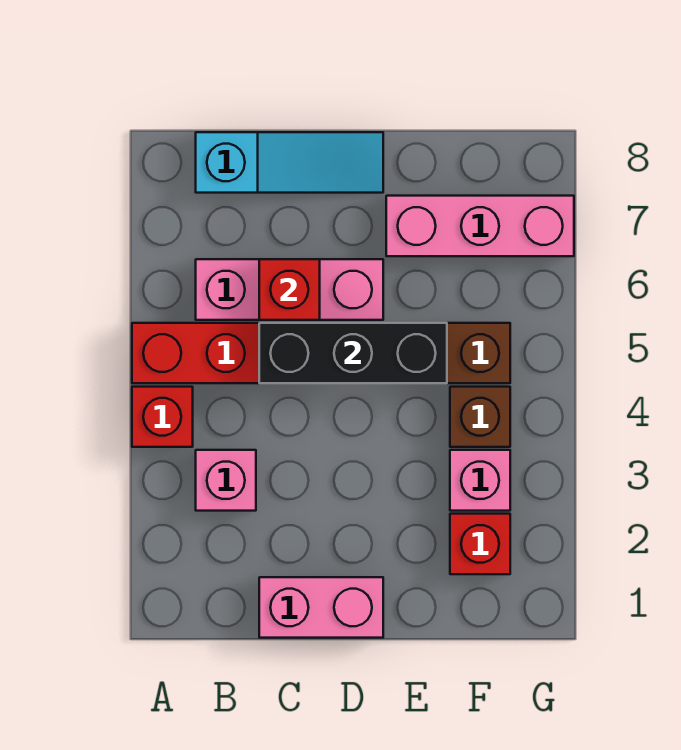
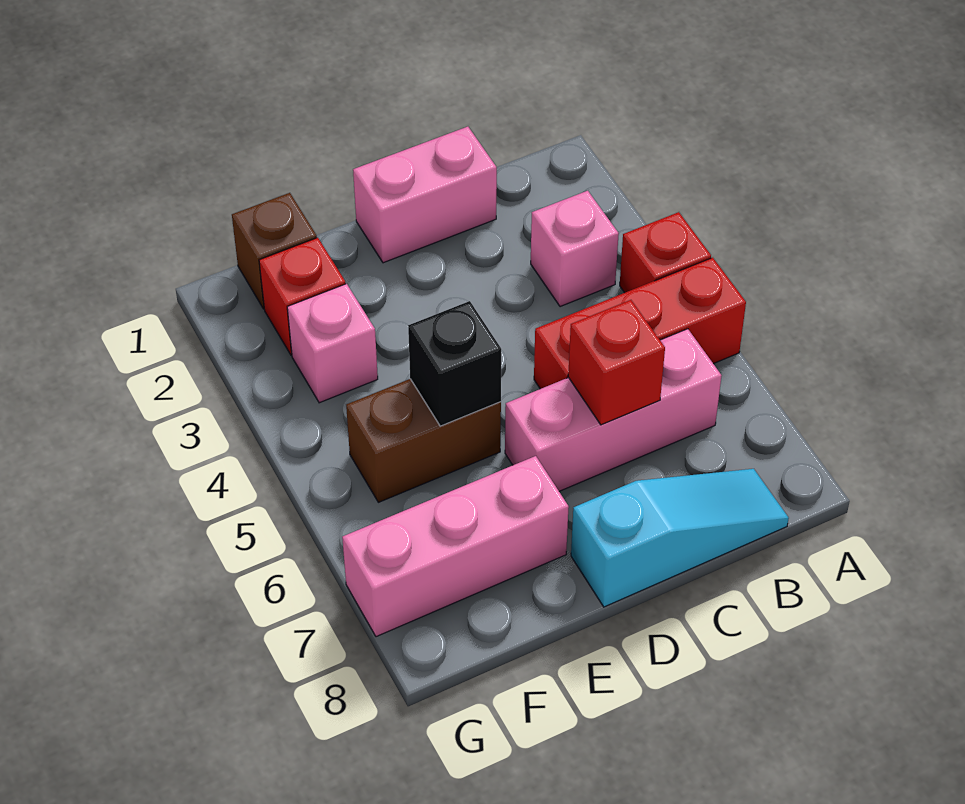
cyan slope B8:D8 level 1 top B -> cyan slope B8:D8 level 1 top D
black brick C5:E5 level 2 -> black brick E5 level 2
brown brick F4 level 1 -> brown brick F1 level 1

